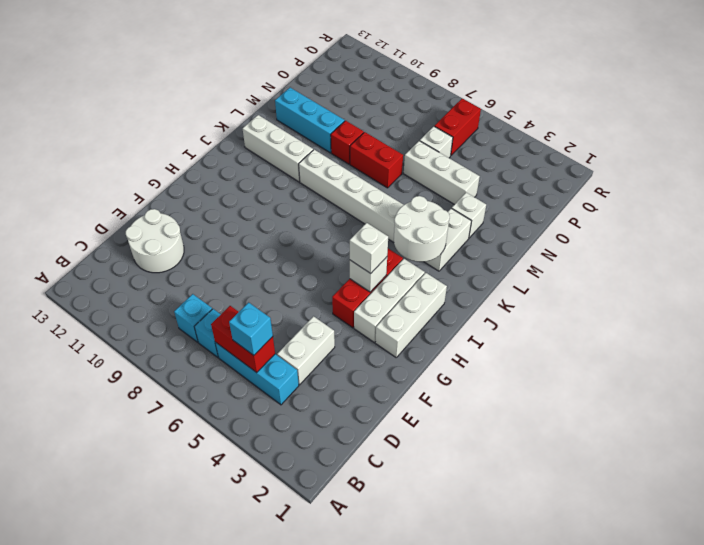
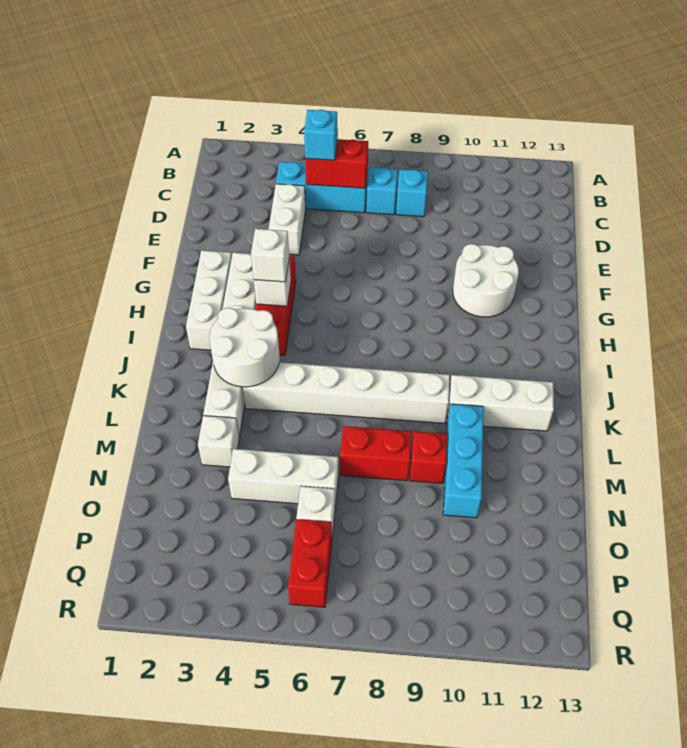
white round brick D11:E12 level 1 -> white round brick F10:G11 level 1
cyan brick M10:M12 level 1 -> cyan brick L10:N10 level 1

